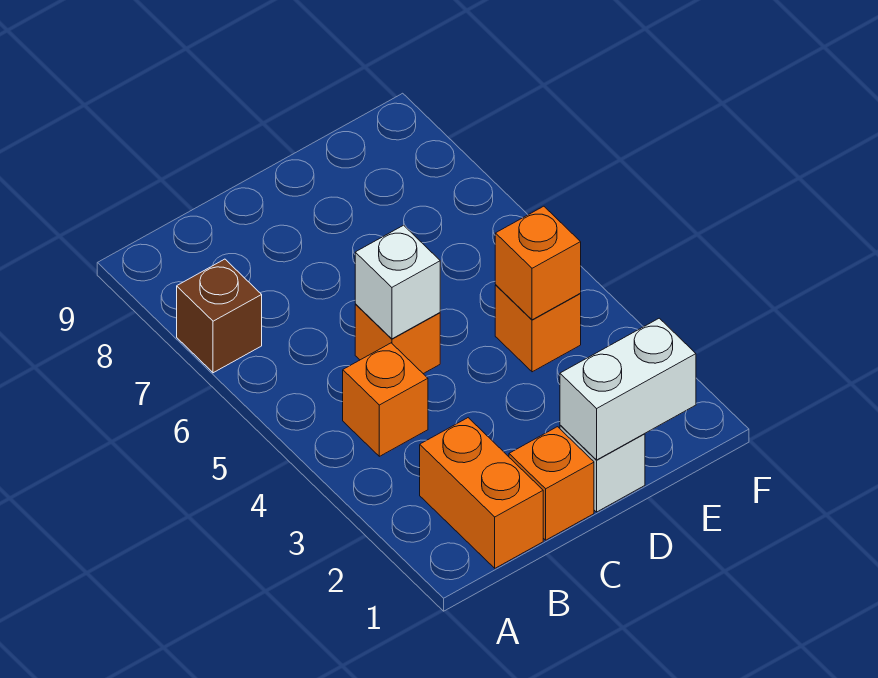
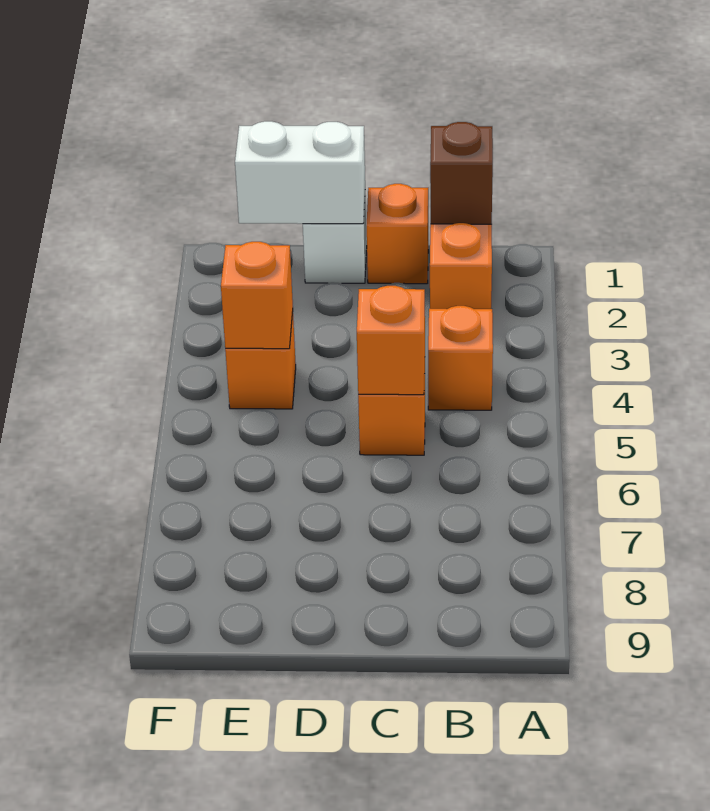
brown brick A7 level 1 -> brown brick B1 level 2
white brick C5 level 2 -> orange brick C5 level 2

